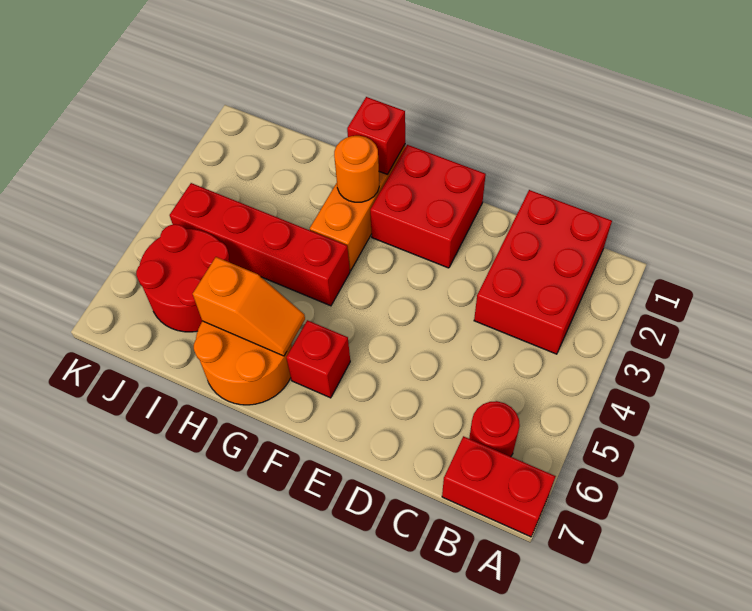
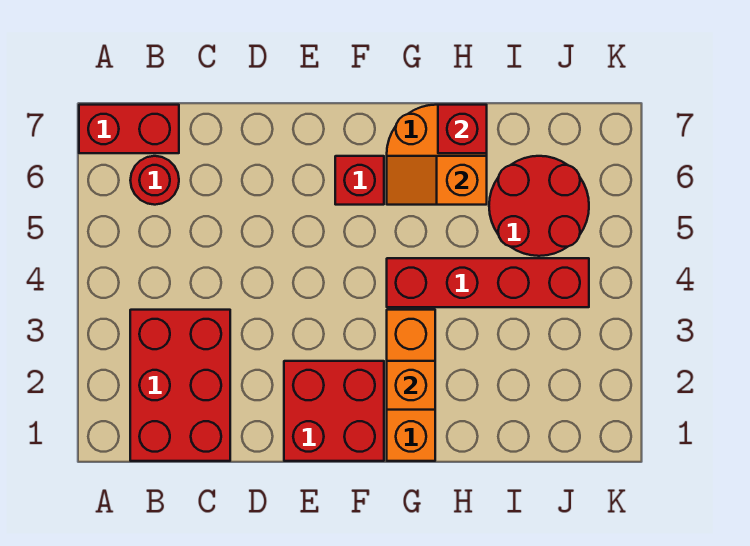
red brick G1 level 2 -> red brick H7 level 2
orange round brick G2 level 2 -> orange brick G2 level 2

